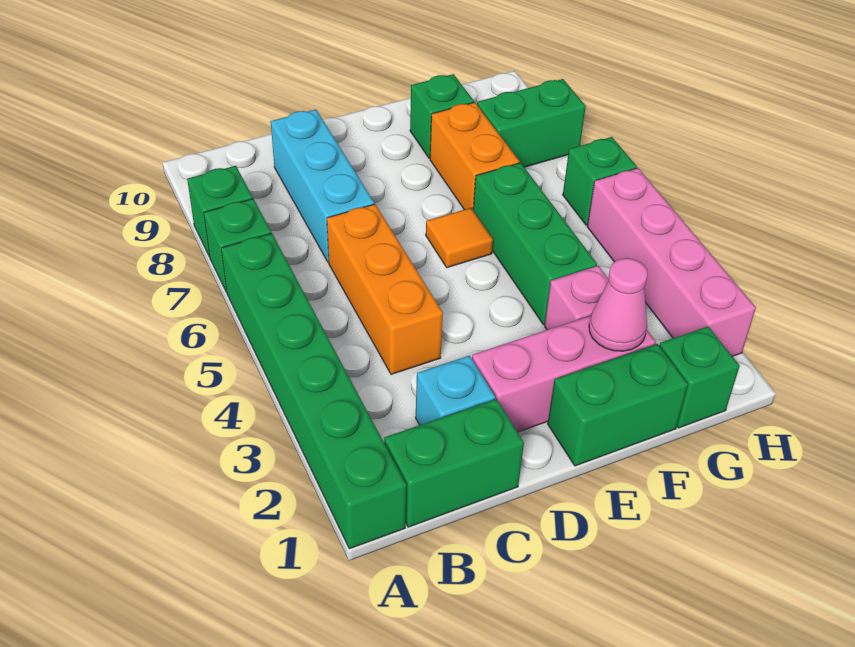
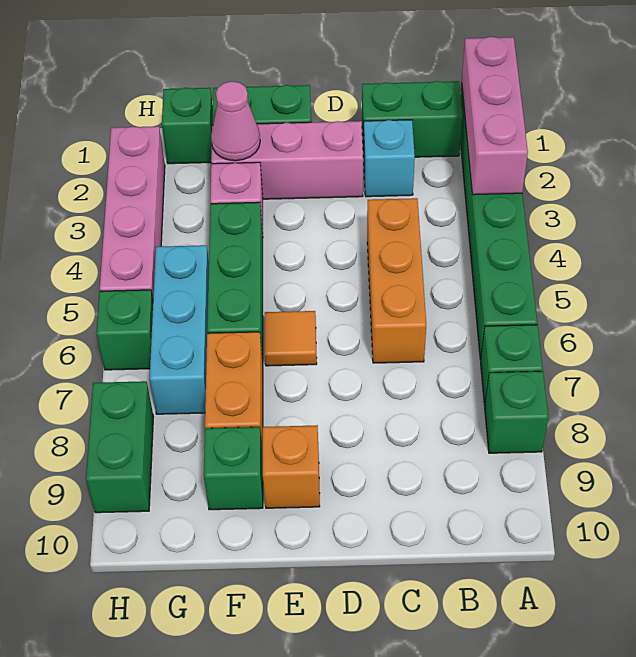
none -> pink brick A1:A3 level 2
cyan brick C7:C9 level 1 -> cyan brick G5:G7 level 1
none -> orange brick E9 level 1
green brick G8:H8 level 1 -> green brick H8:H9 level 1

